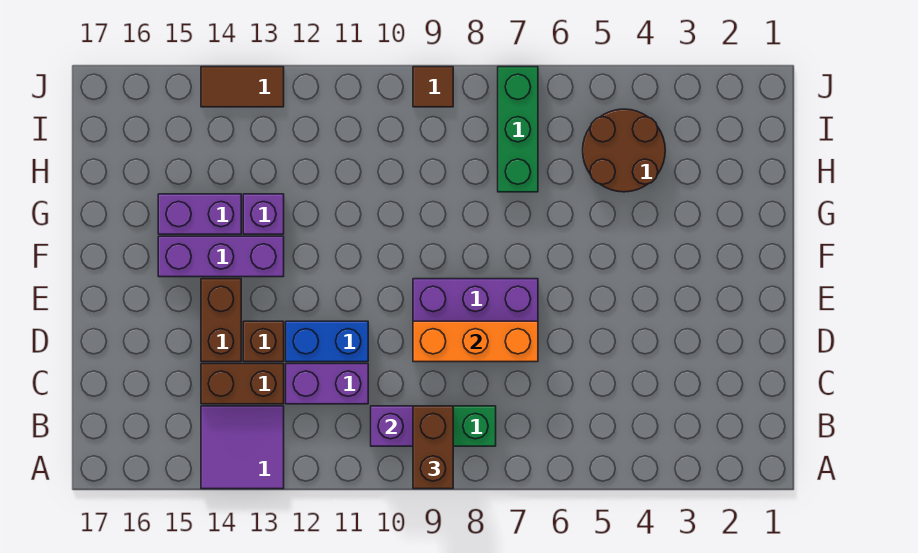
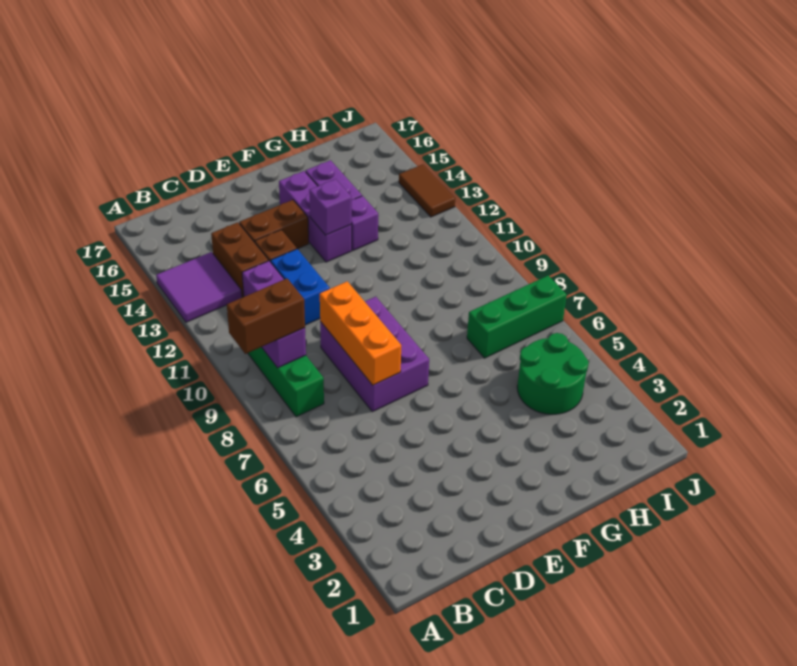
none -> purple brick F13 level 2
brown round brick H4:I5 level 1 -> green round brick H4:I5 level 1
brown tile J9 level 1 -> none

